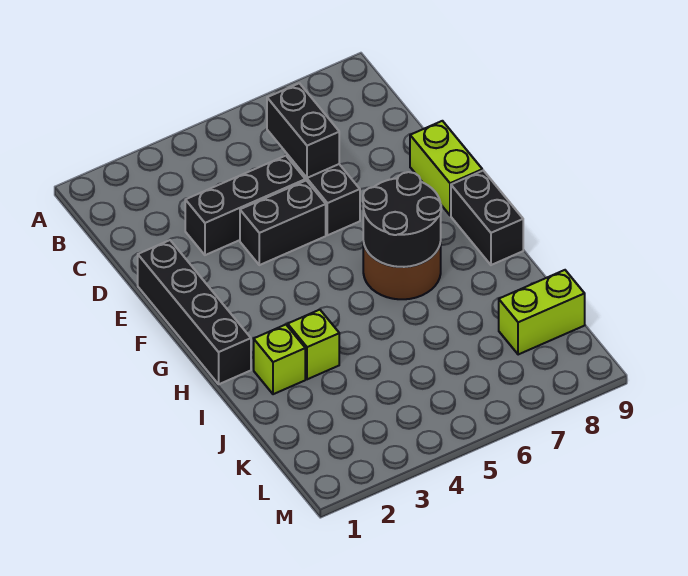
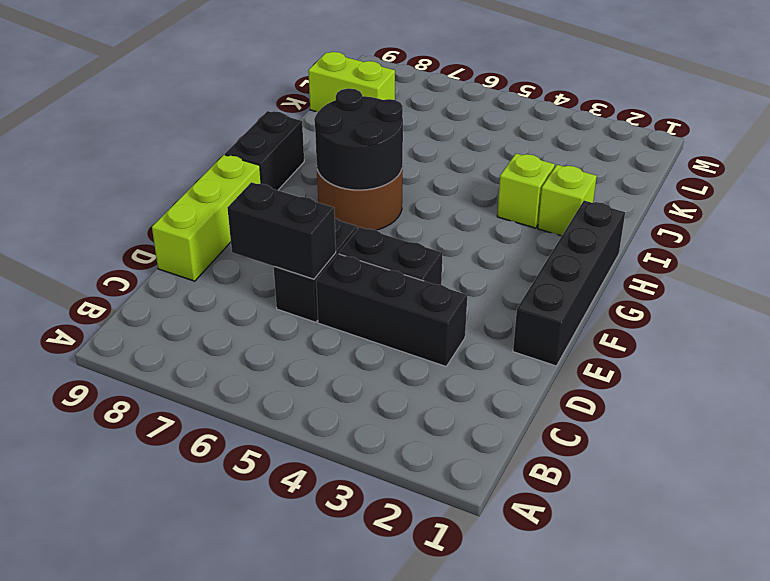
black brick C6:D6 level 2 -> black brick D6:D7 level 2
lime brick E9:F9 level 1 -> lime brick D9:F9 level 1

